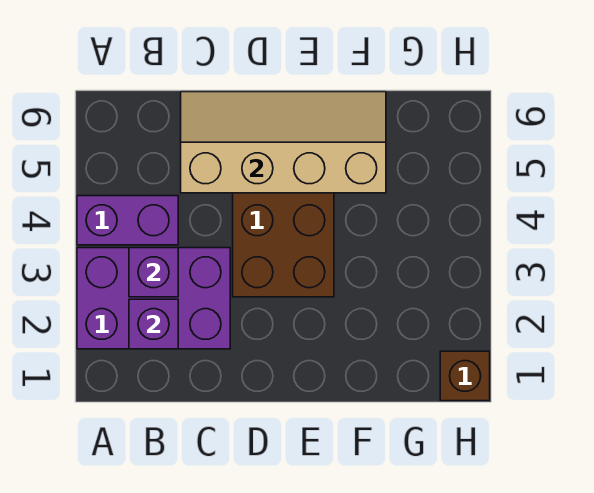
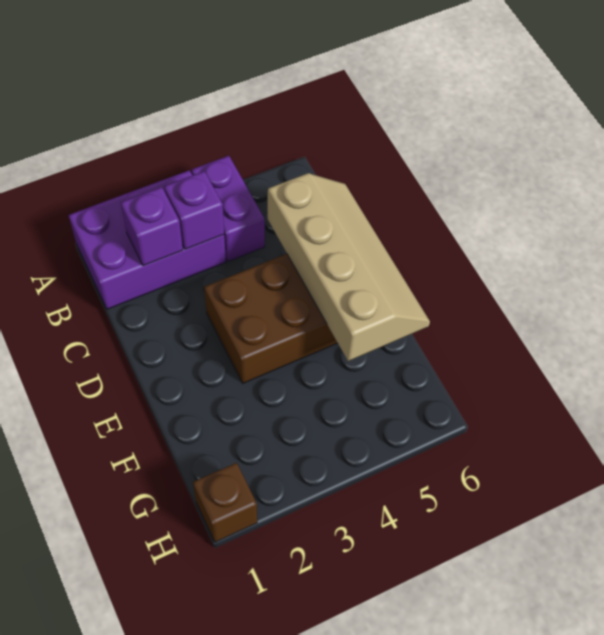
purple brick A2:C3 level 1 -> purple brick A1:B3 level 1

